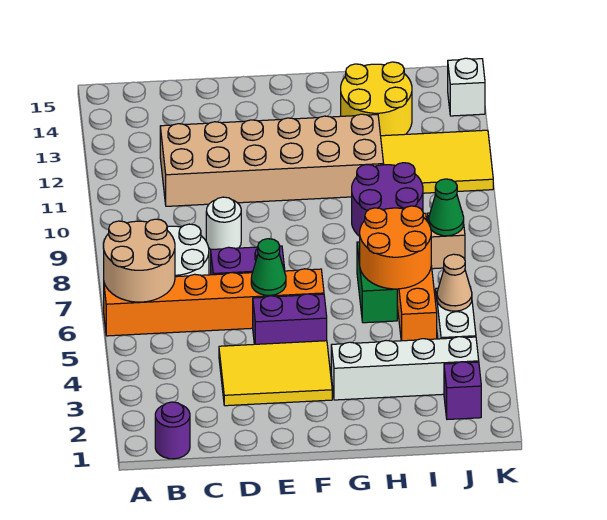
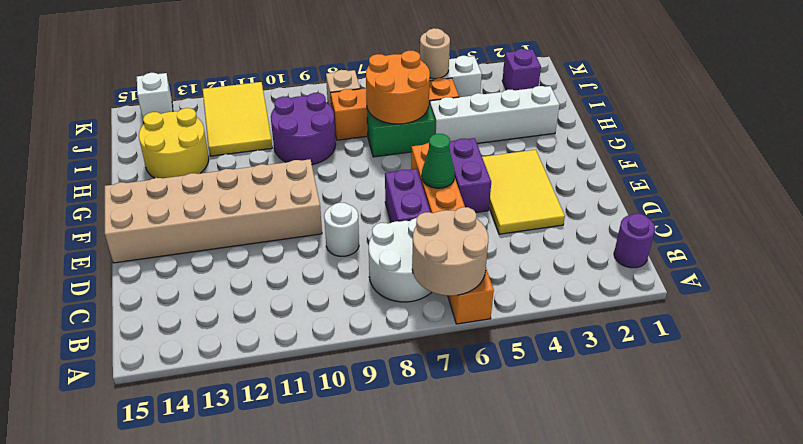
tan brick C11:H12 level 1 -> tan brick E10:F15 level 1
white brick G3:J3 level 1 -> white brick H2:H5 level 1
tan cone J5 level 2 -> tan round brick J5 level 2
green cone J8 level 2 -> none

